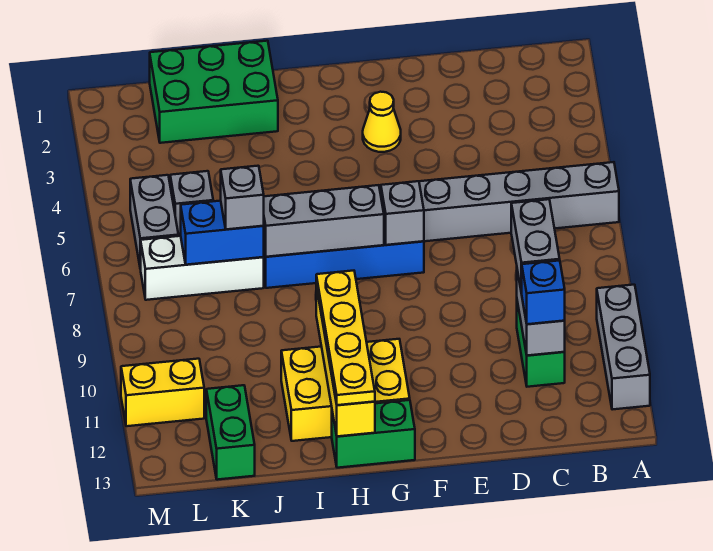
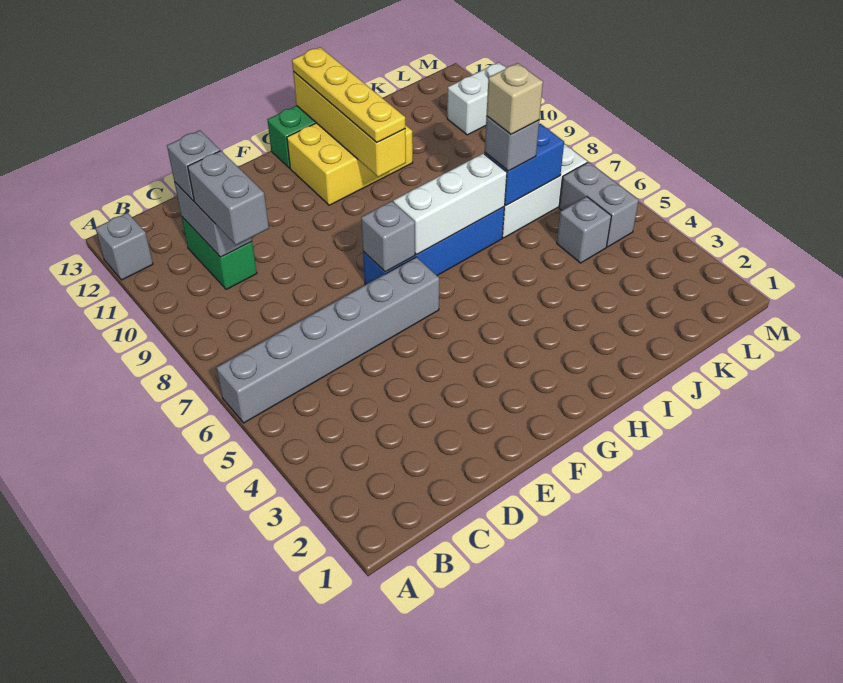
grey brick A10:A12 level 1 -> grey brick A12 level 1
blue brick C11 level 3 -> grey brick C11 level 3
yellow cone F3 level 1 -> none
grey brick G7:I7 level 2 -> white brick G7:I7 level 2
green brick I1:K2 level 1 -> none
none -> tan brick J7 level 4
green brick K12:K13 level 1 -> none
yellow brick L11:M11 level 1 -> white brick L11:M11 level 1

